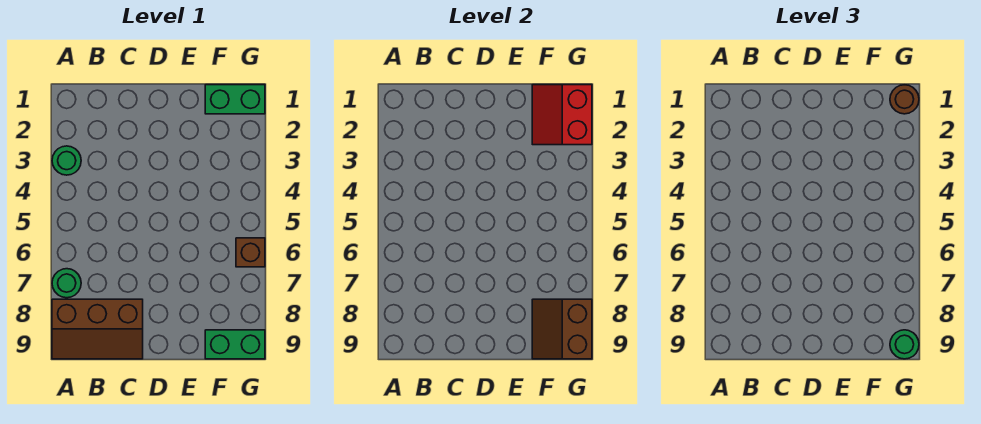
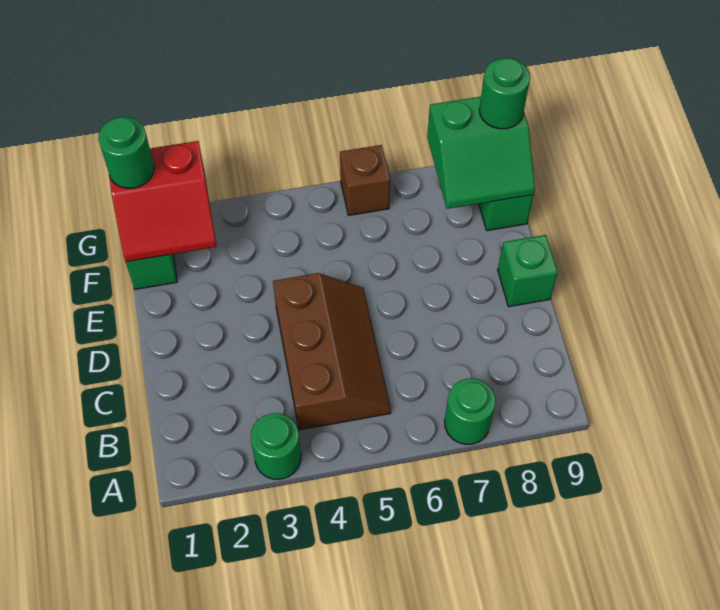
brown slope A8:C9 level 1 top 8 -> brown slope B4:D5 level 1 top 4
none -> green brick D9 level 1
brown slope F8:G9 level 2 top G -> green slope F8:G9 level 2 top G
brown round brick G1 level 3 -> green round brick G1 level 3

